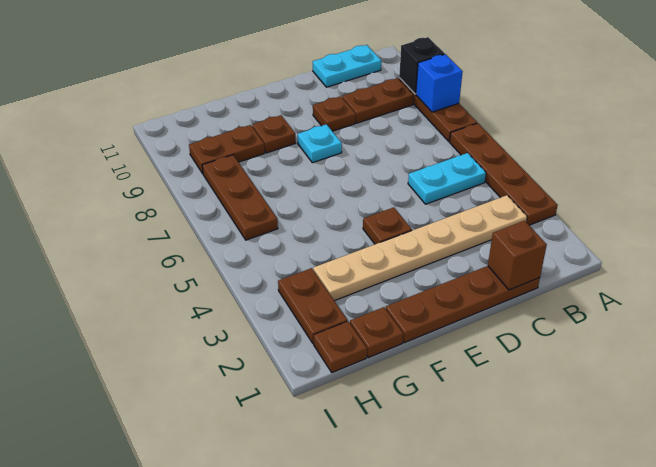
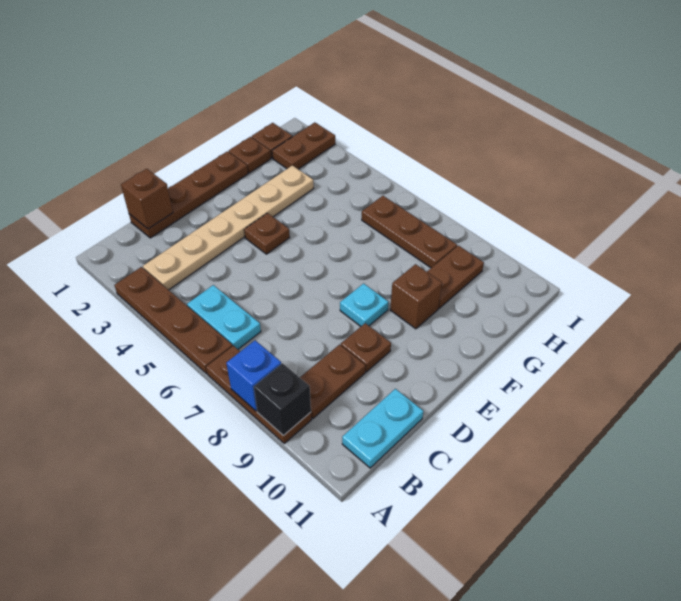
cyan plate B5:C5 level 1 -> cyan plate B5:B6 level 1
brown plate F9 level 1 -> brown brick F9 level 1
brown plate H2:H3 level 1 -> brown plate H2:I2 level 1

